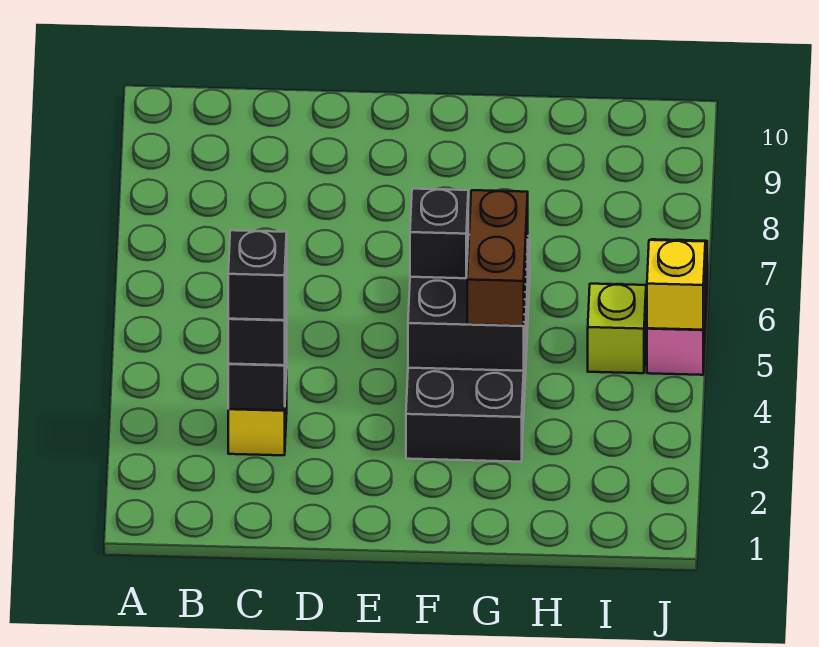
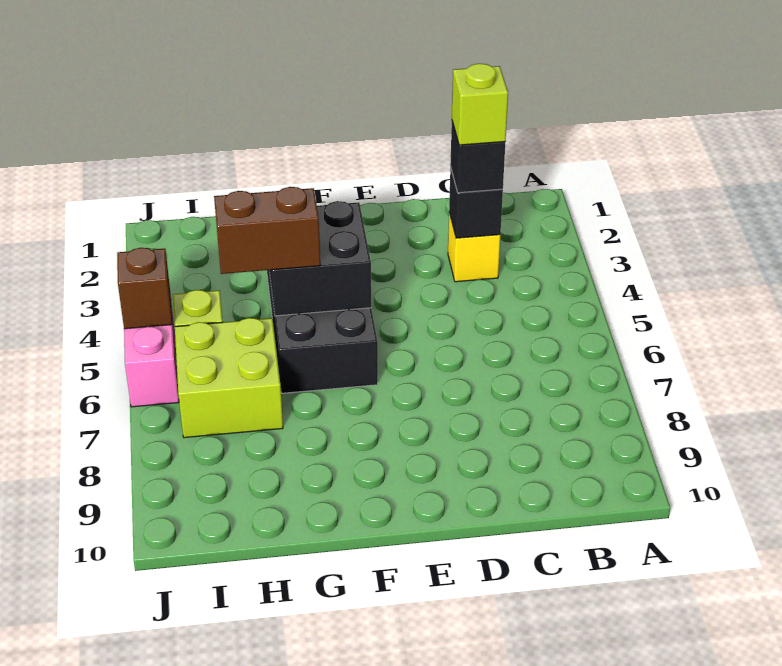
black brick C3 level 4 -> lime brick C3 level 4
black brick F5 level 3 -> none
brown brick G4:G5 level 3 -> brown brick G5:H5 level 3
none -> lime brick H6:I7 level 1
yellow brick J5 level 2 -> brown brick J5 level 2

